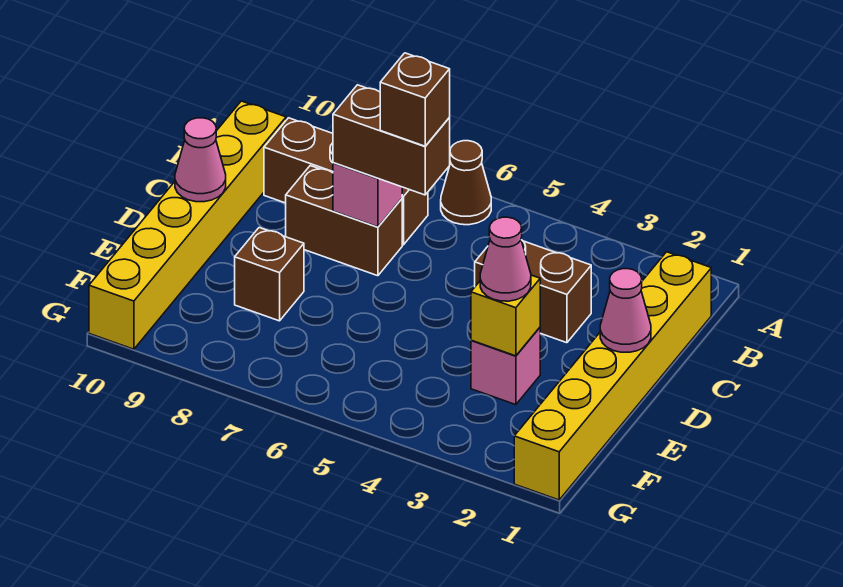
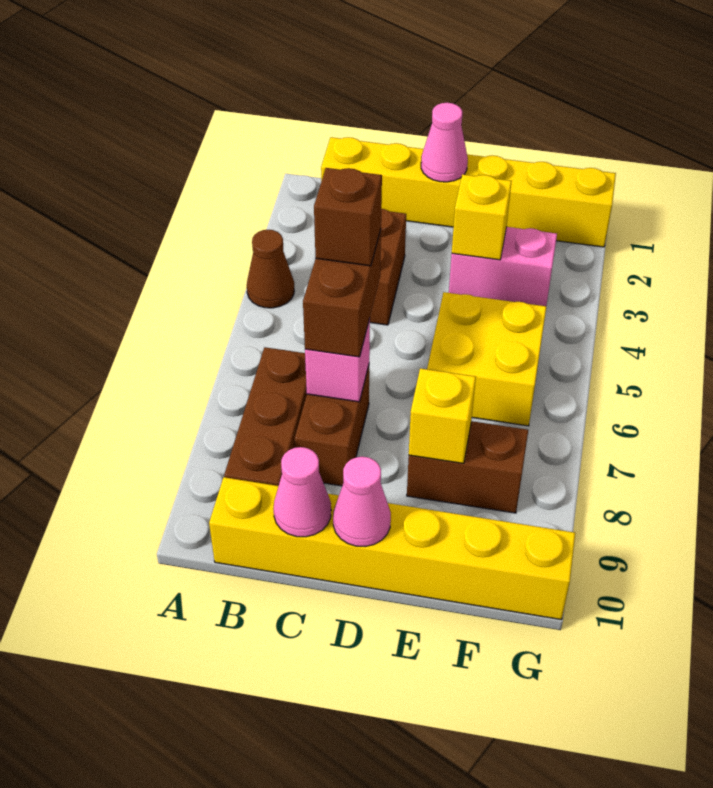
brown cone A6 level 1 -> brown cone A4 level 1
pink brick E3 level 1 -> pink brick E3:F3 level 1
pink cone E3 level 3 -> pink cone C10 level 2
none -> yellow brick E5:F6 level 1
brown brick E8 level 1 -> brown brick E8:F8 level 1
none -> yellow brick E8 level 2

